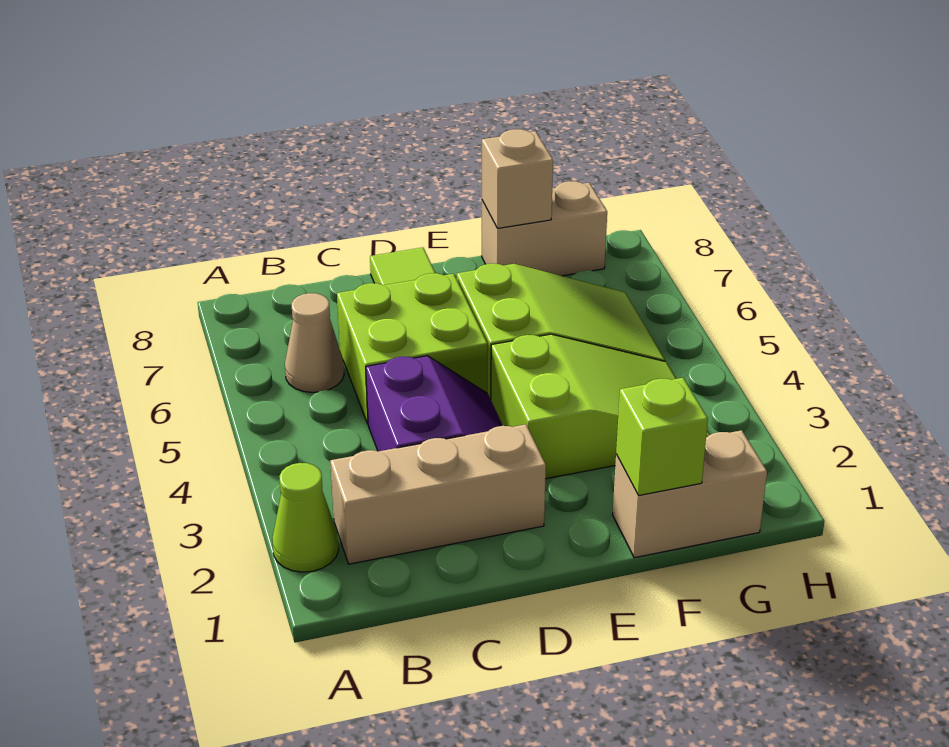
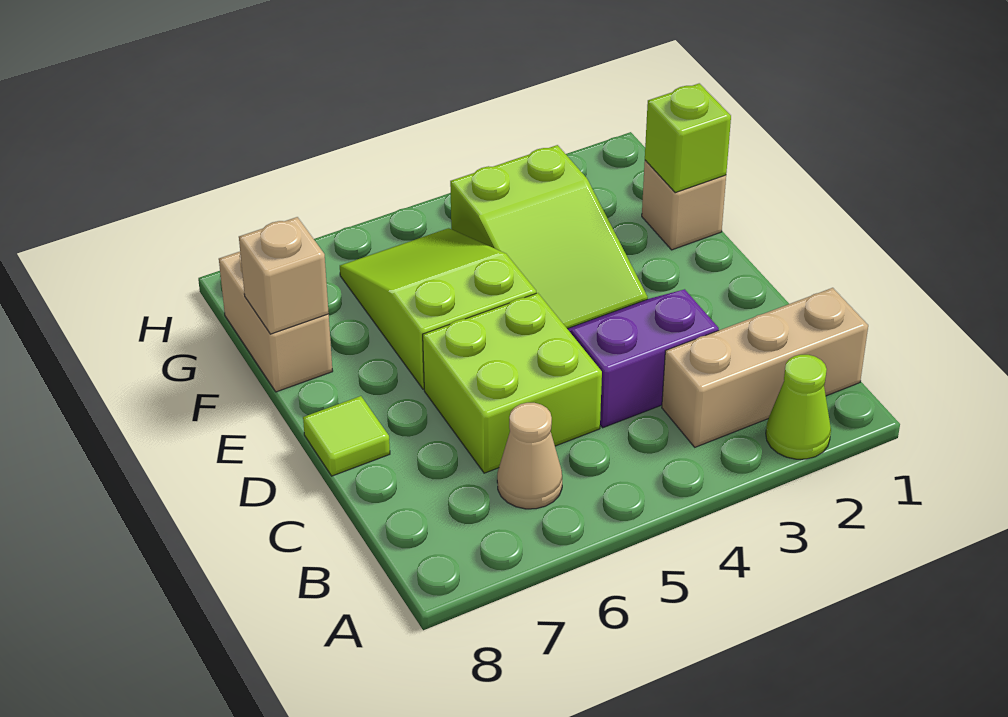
tan brick B2:D2 level 1 -> tan brick B1:B3 level 1
lime slope E3:G4 level 1 top E -> lime slope E3:G4 level 1 top G
tan brick F1:G1 level 1 -> tan brick F1 level 1

